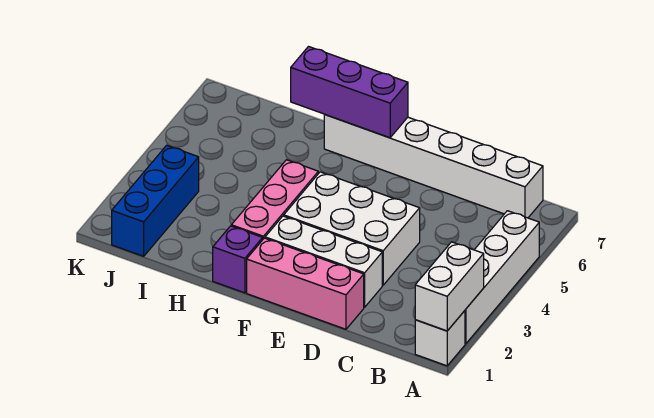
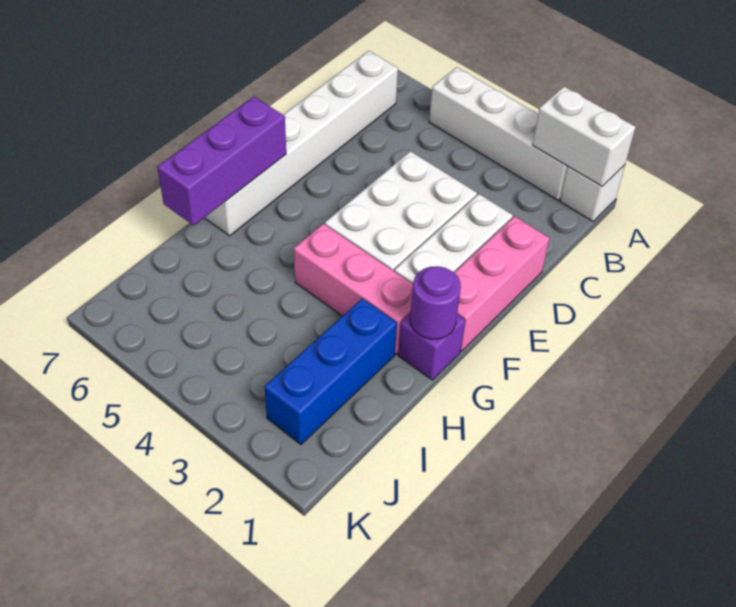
none -> purple round brick G1 level 2
blue brick J1:J3 level 1 -> blue brick H2:J2 level 1

